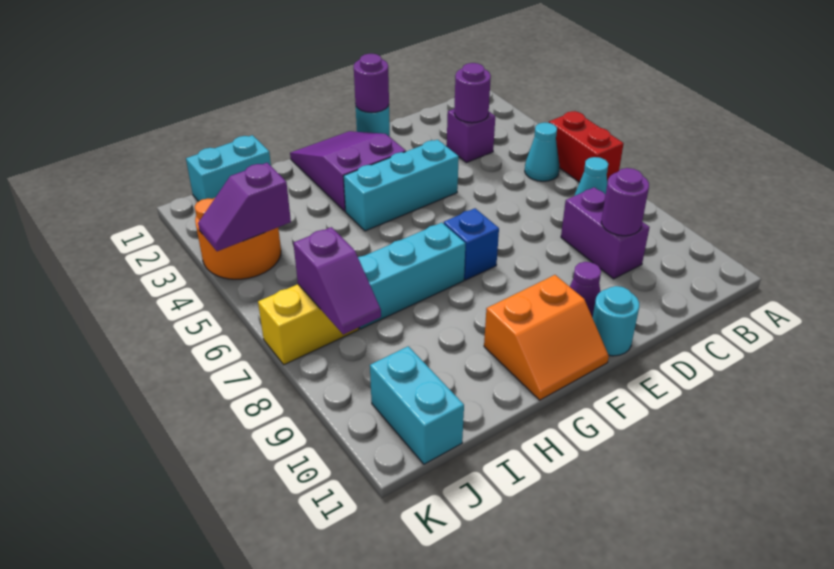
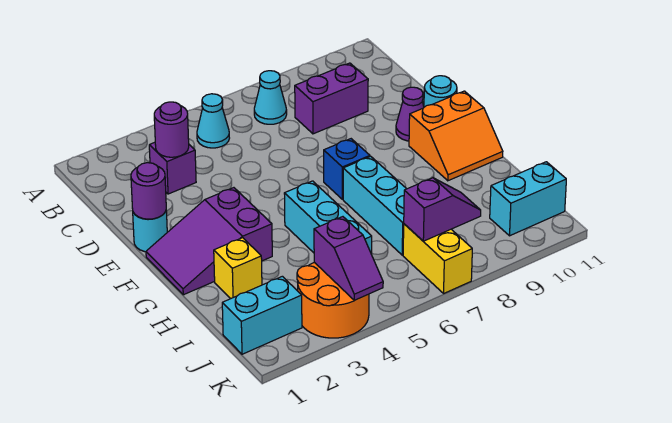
red brick A5:A6 level 1 -> none
purple round brick C9 level 2 -> none
cyan brick E4:G4 level 1 -> cyan brick G5:I5 level 1
orange slope F10:G11 level 1 top 10 -> orange slope F10:G11 level 1 top F
none -> yellow brick H2 level 1
cyan brick I1:J1 level 1 -> cyan brick J1:J2 level 1

